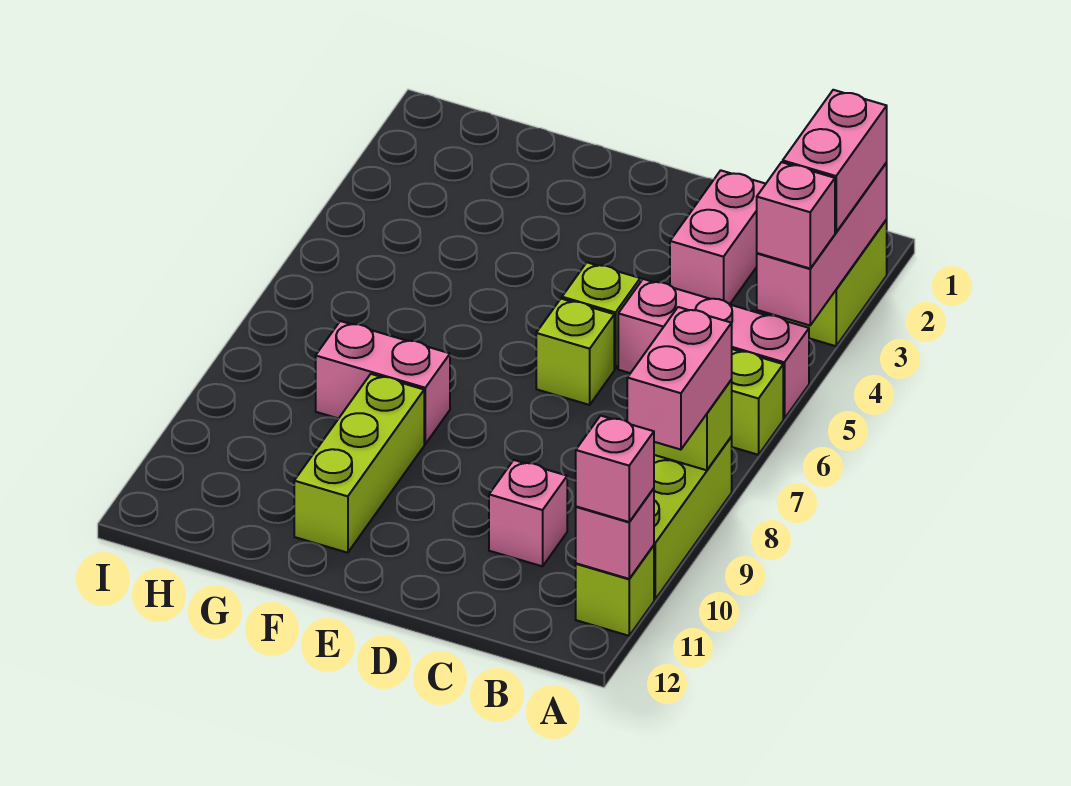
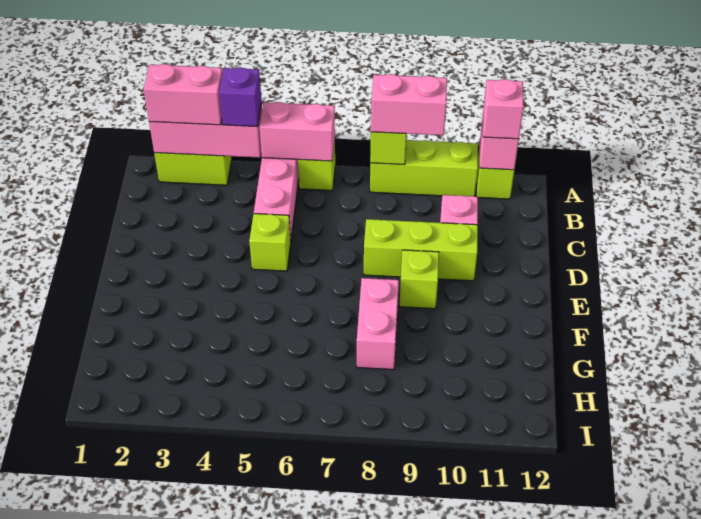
pink brick A4 level 3 -> purple brick A4 level 3
pink brick C2:C3 level 1 -> pink brick A5:A6 level 2
lime brick D6 level 1 -> lime brick E9 level 1
lime brick F9:F11 level 1 -> lime brick D8:D10 level 1

